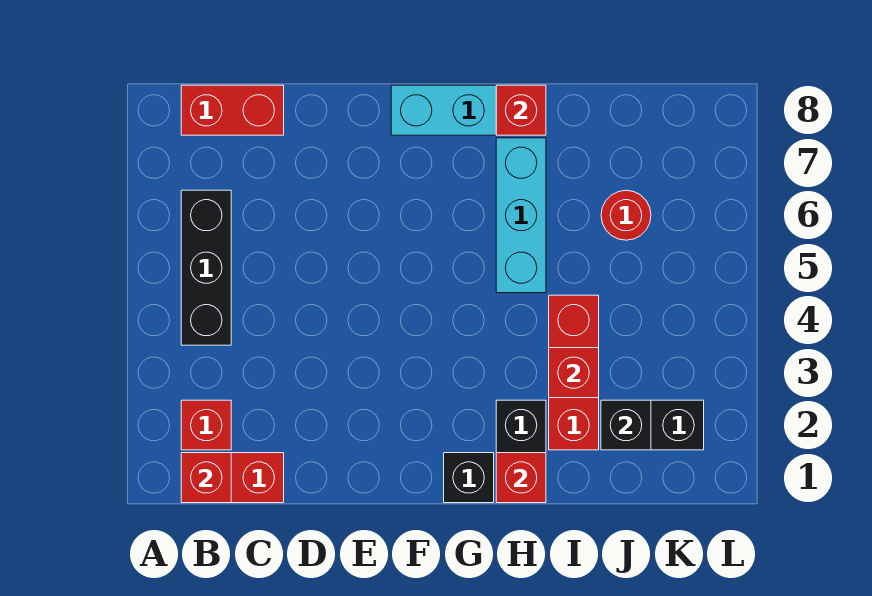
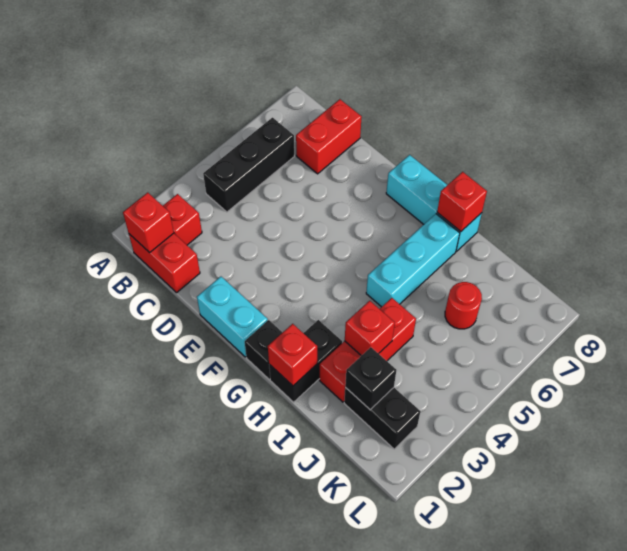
red brick B8:C8 level 1 -> red brick C7:C8 level 1
none -> cyan brick E1:F1 level 1

